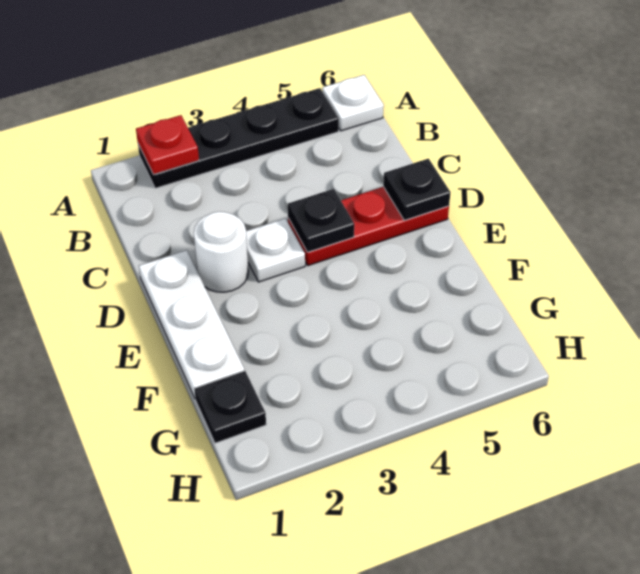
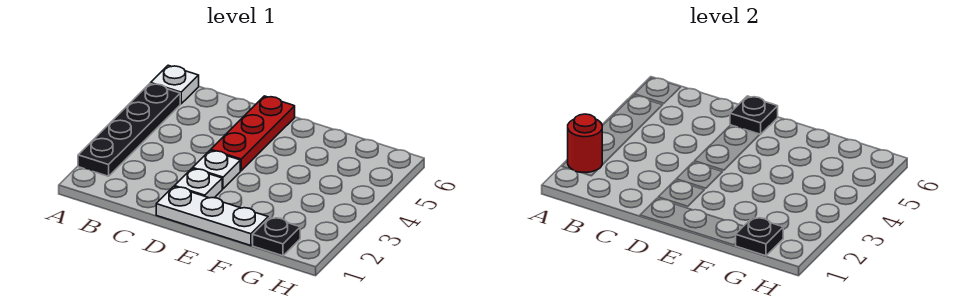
red plate A2 level 2 -> red round brick A2 level 2
white round brick D2 level 1 -> white plate D2 level 1
black plate D4 level 2 -> black plate G1 level 2

